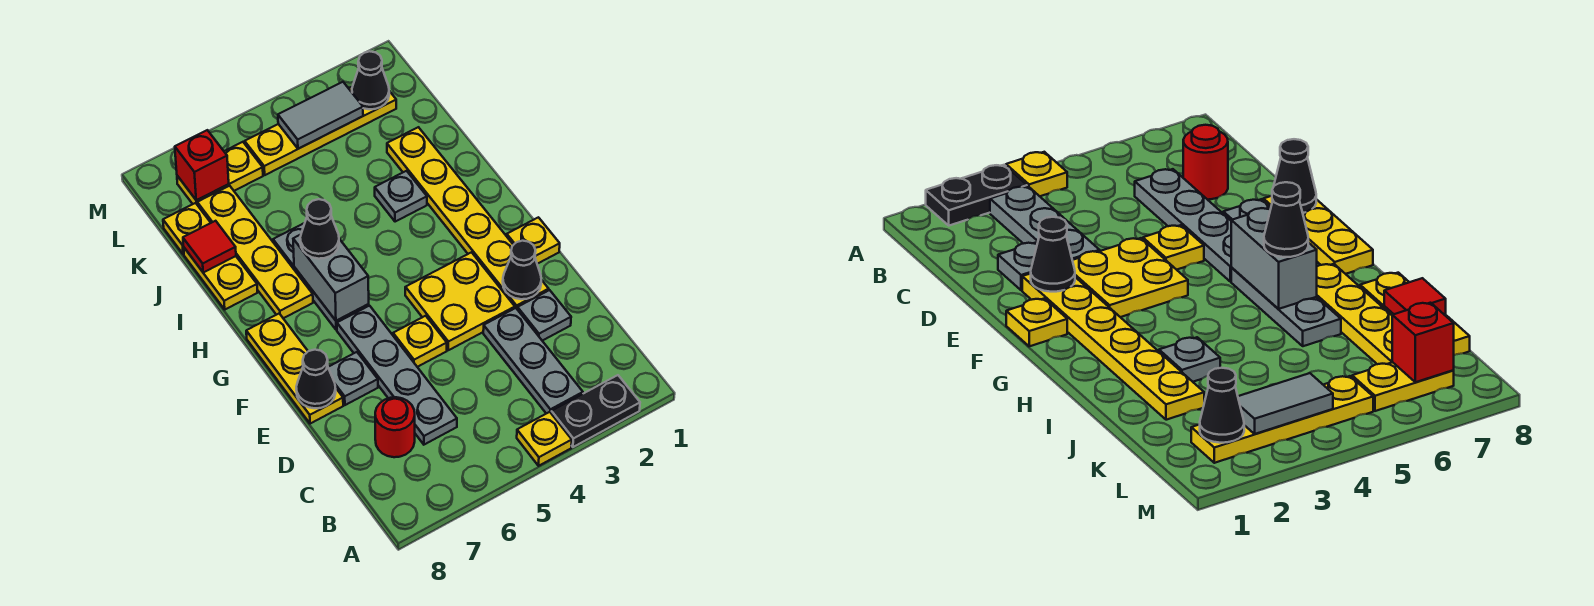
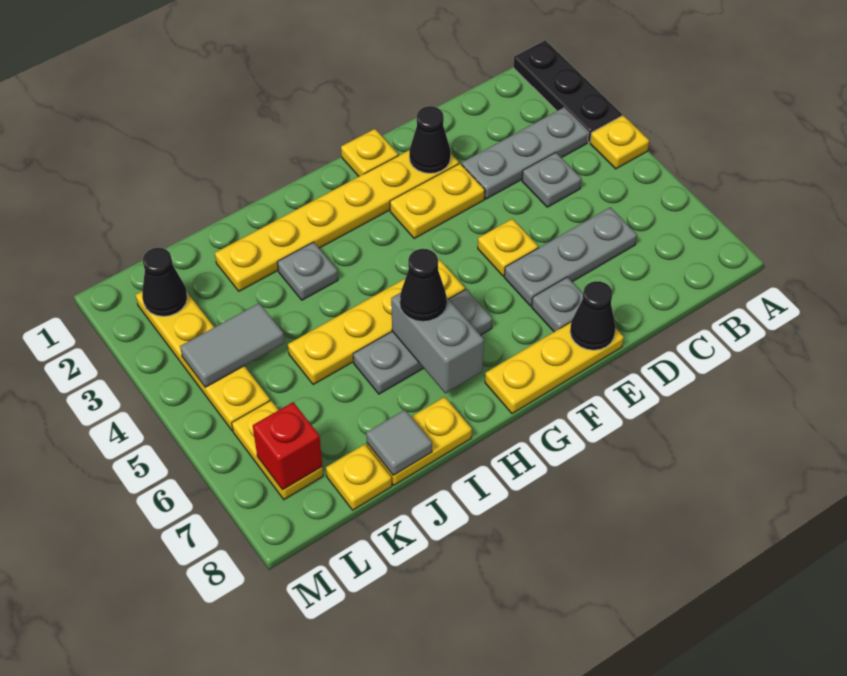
black plate A2:A3 level 1 -> black plate A1:A3 level 1
grey plate C6:F6 level 1 -> grey plate C6:E6 level 1
red round brick C7 level 1 -> none
grey plate D2 level 1 -> grey plate C4 level 1
yellow plate E3:F4 level 1 -> yellow plate E3:F3 level 1
grey brick G6:H6 level 2 -> grey brick H6:H7 level 2
yellow plate H7:K7 level 1 -> yellow plate G5:J5 level 1
red tile J8 level 2 -> grey tile J8 level 2
grey tile L3:L4 level 2 -> grey tile K4:L4 level 2

